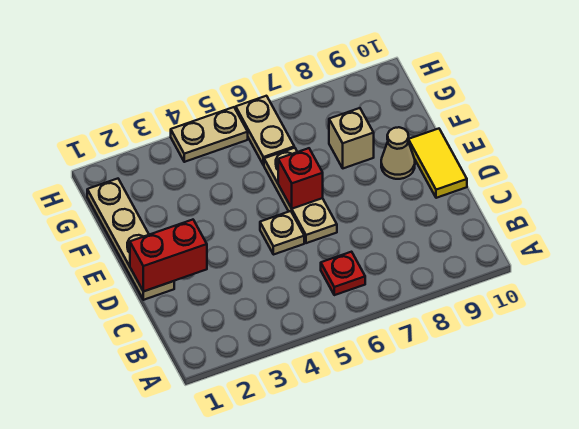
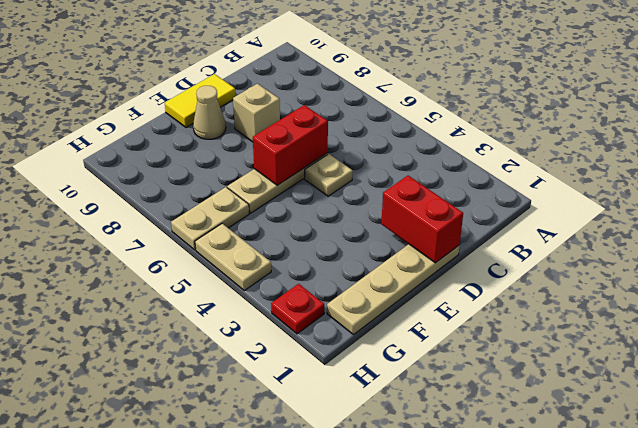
red plate B6 level 1 -> red plate H2 level 1
red brick E6 level 2 -> red brick D6:E6 level 2
tan brick F8 level 1 -> tan brick D8 level 1

